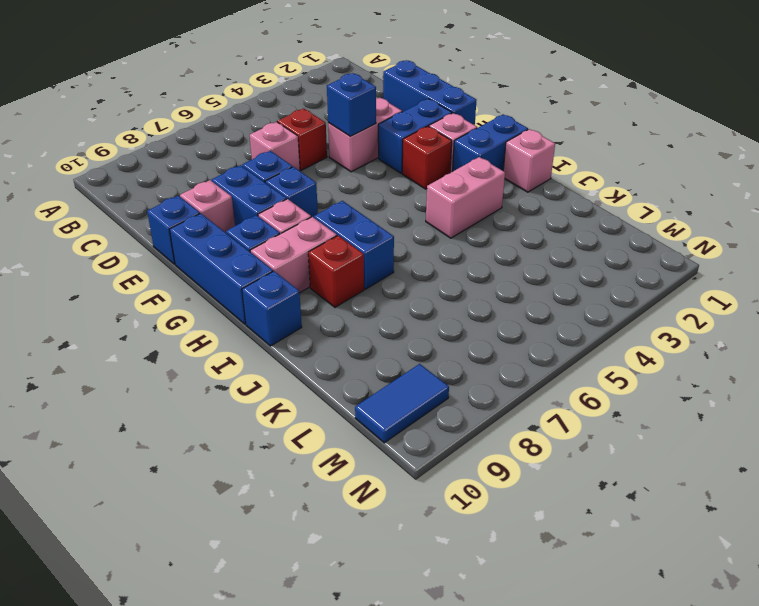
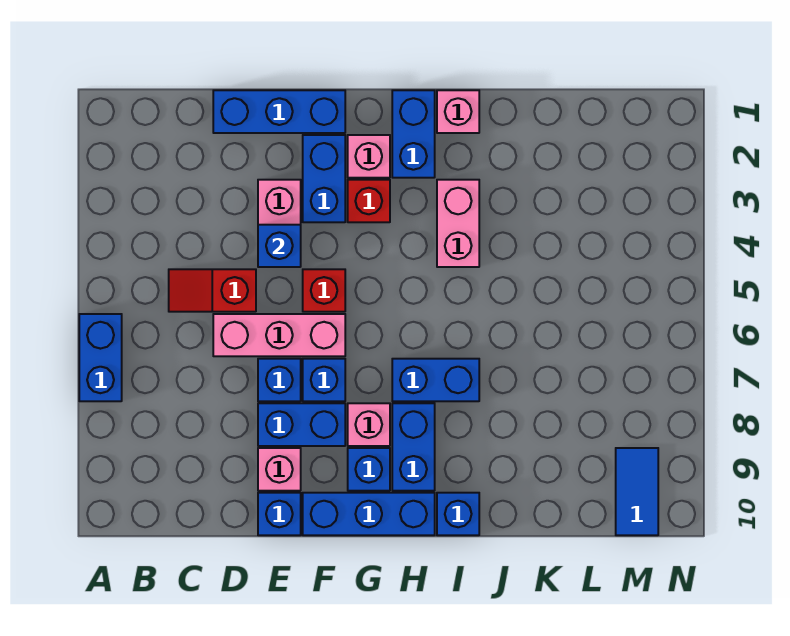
none -> blue brick A6:A7 level 1
pink brick D6 level 1 -> pink brick D6:F6 level 1
pink brick H8:H9 level 1 -> blue brick H8:H9 level 1
red brick I8 level 1 -> red brick F5 level 1

